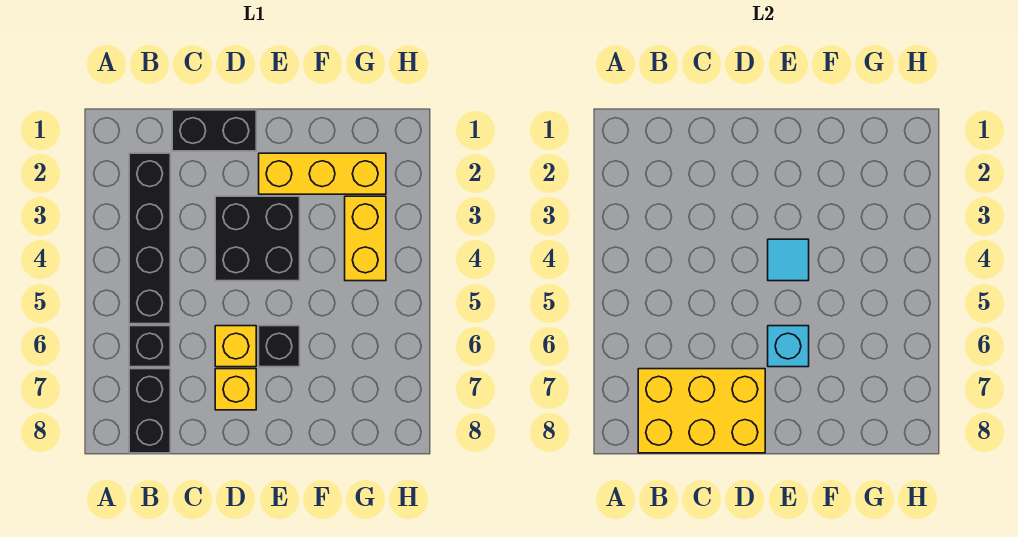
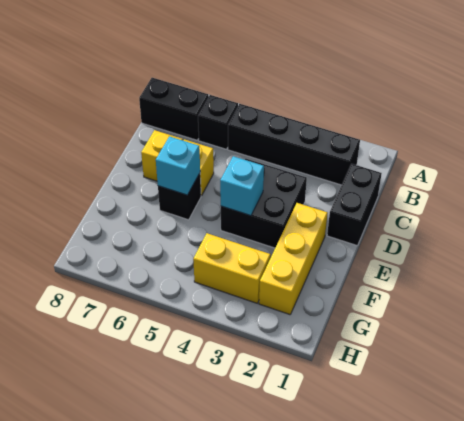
yellow brick B7:D8 level 2 -> none
cyan tile E4 level 2 -> cyan brick E4 level 2

